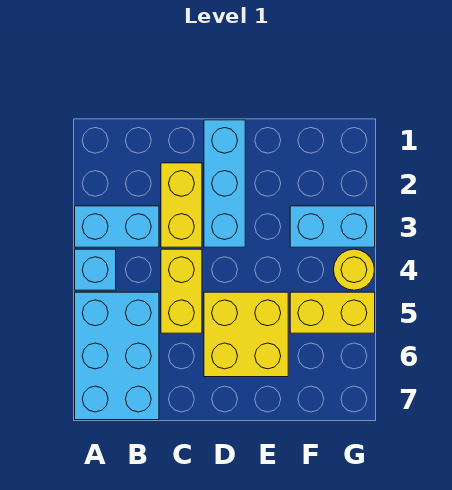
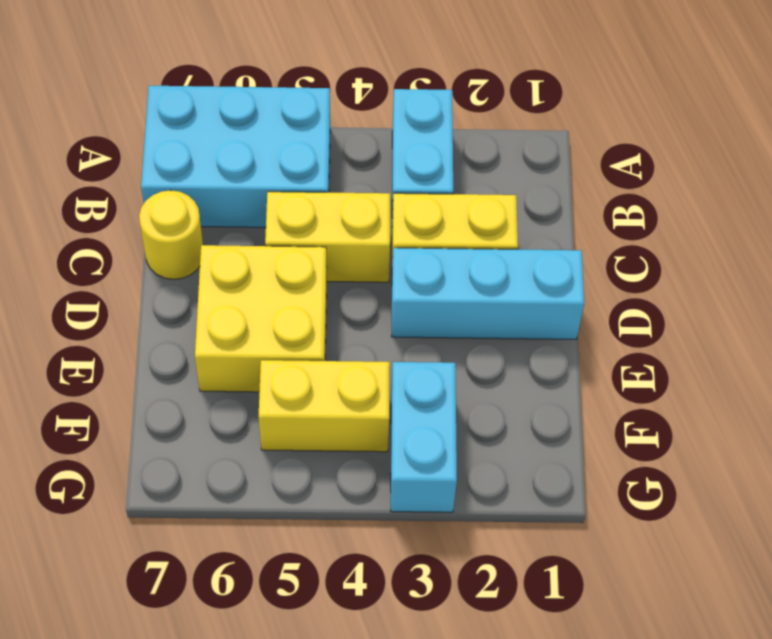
cyan brick A4 level 1 -> none
yellow brick F5:G5 level 1 -> yellow brick F4:F5 level 1
yellow round brick G4 level 1 -> yellow round brick C7 level 1

